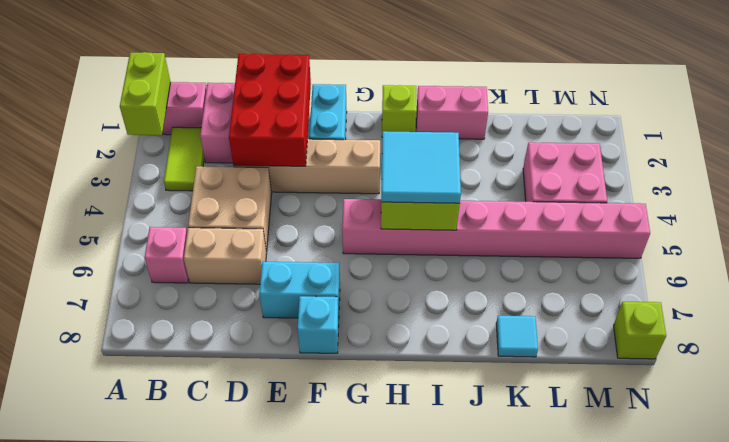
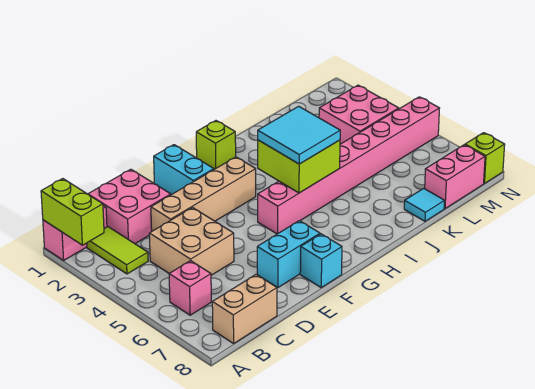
tan brick C6:D6 level 1 -> tan brick B8:C8 level 1
red brick D1:E3 level 2 -> none
pink brick I1:J1 level 1 -> pink brick L8:M8 level 1

